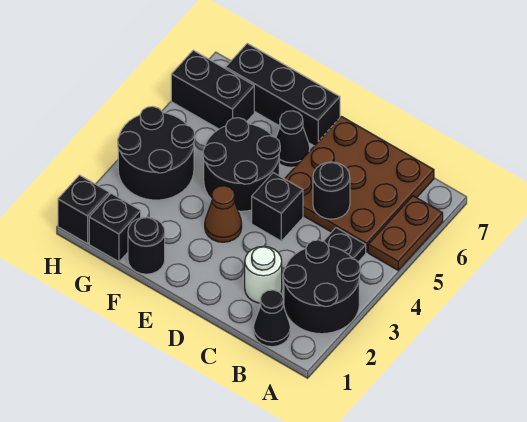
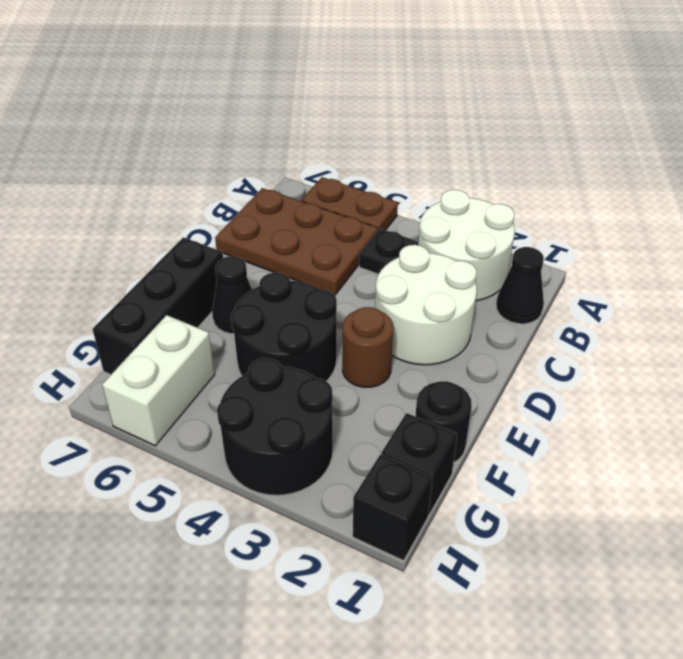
black round brick A2:B3 level 1 -> white round brick A2:B3 level 1
brown plate B5:D7 level 1 -> brown plate B5:C7 level 1
white round brick C2 level 1 -> white round brick C2:D3 level 1
black round brick C5 level 2 -> none
black brick D4 level 1 -> none
brown cone E3 level 1 -> brown round brick E3 level 1
black brick G6:H6 level 1 -> white brick G6:H6 level 1

